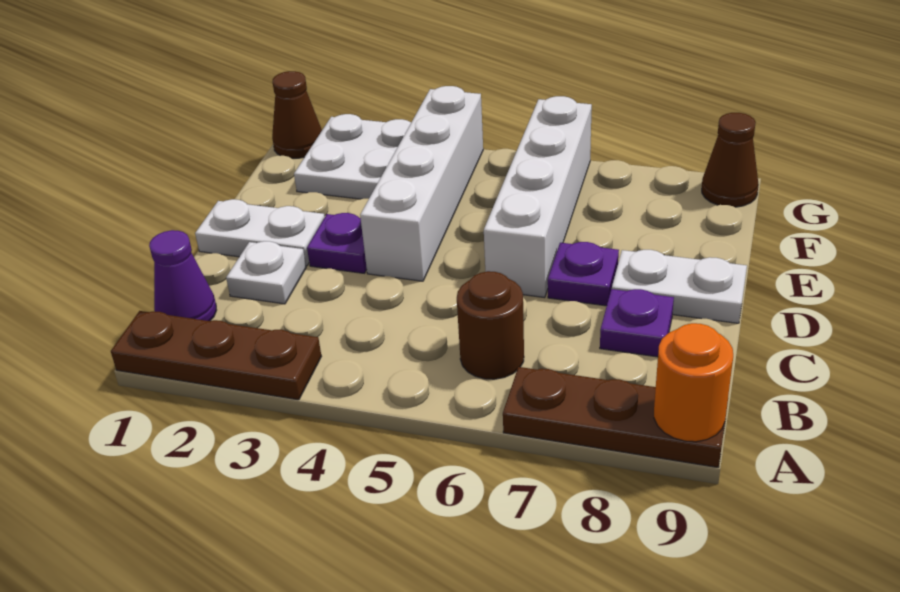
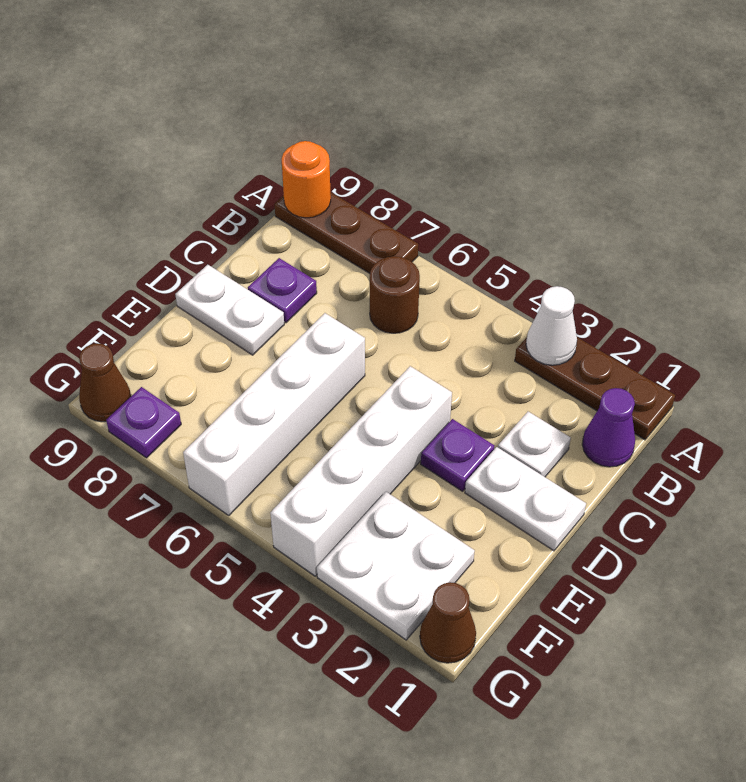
none -> white cone A3 level 2
purple plate D7 level 1 -> purple plate G8 level 1

